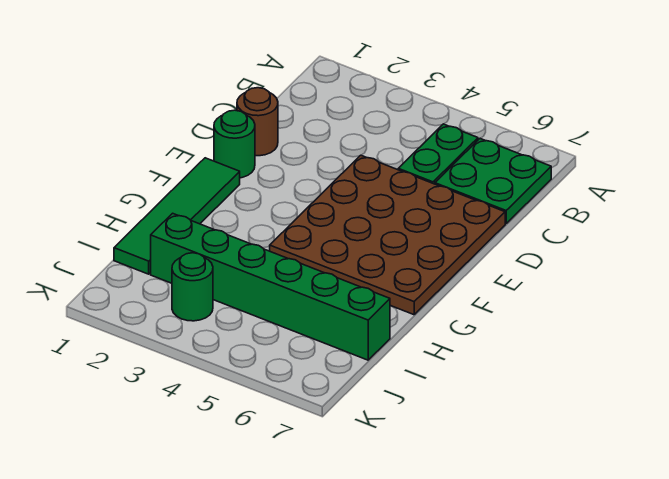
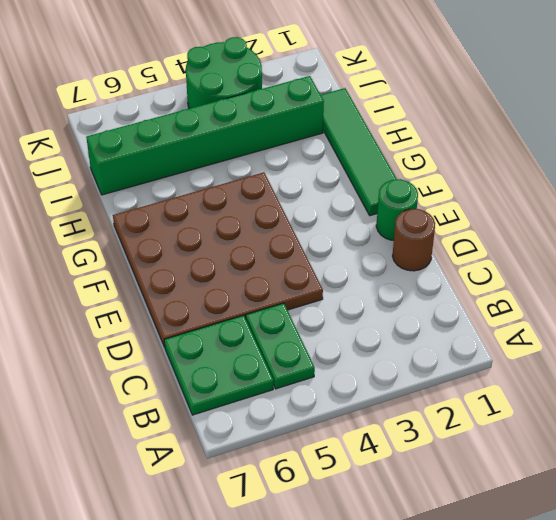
green round brick J3 level 1 -> green round brick J3:K4 level 1

